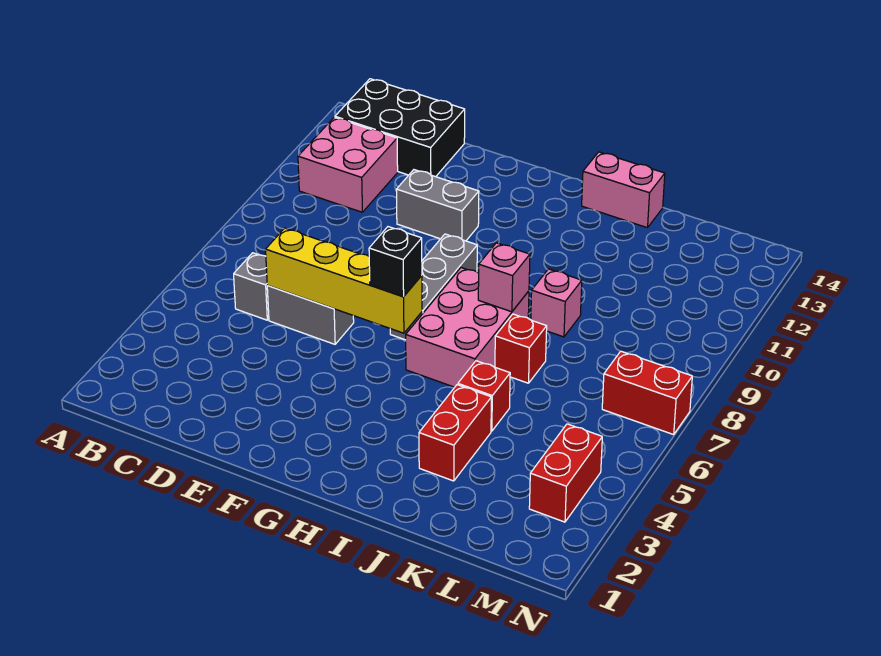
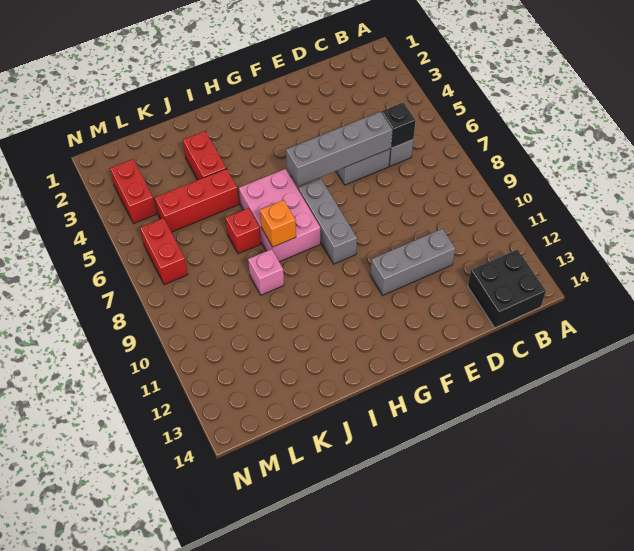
pink brick B11:C12 level 1 -> none
black brick B13:D14 level 1 -> black brick B13:C14 level 1
yellow brick D6:G6 level 2 -> grey brick D6:G6 level 2
grey brick E11:F11 level 1 -> grey brick D11:F11 level 1
black brick G6 level 3 -> black brick C6 level 2
pink brick I8 level 2 -> orange brick I8 level 2
pink brick I14:J14 level 1 -> none
red brick J5 level 1 -> red brick J5:L5 level 1
red brick M7:N7 level 1 -> red brick M6:M7 level 1

